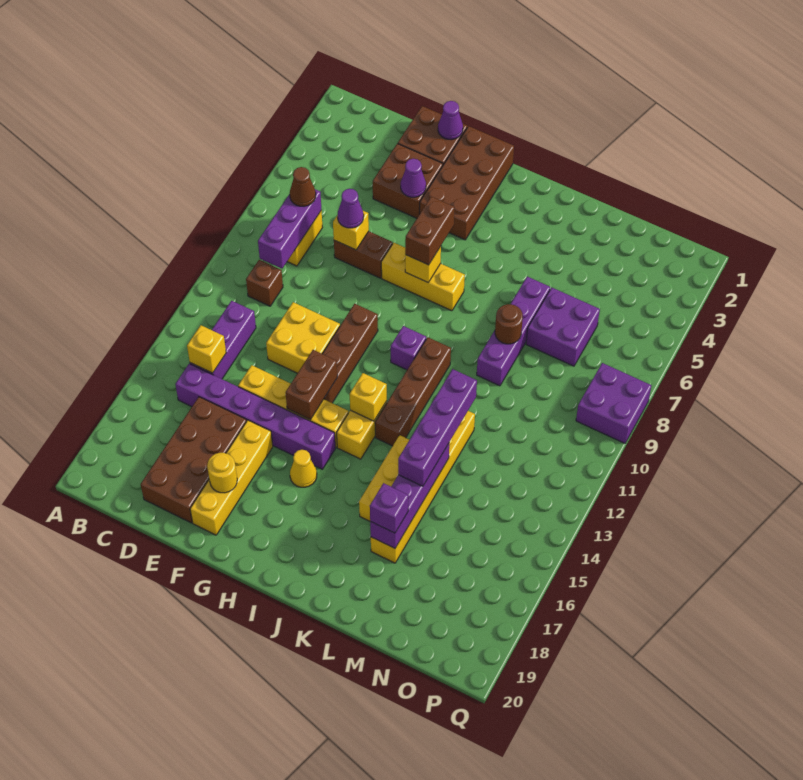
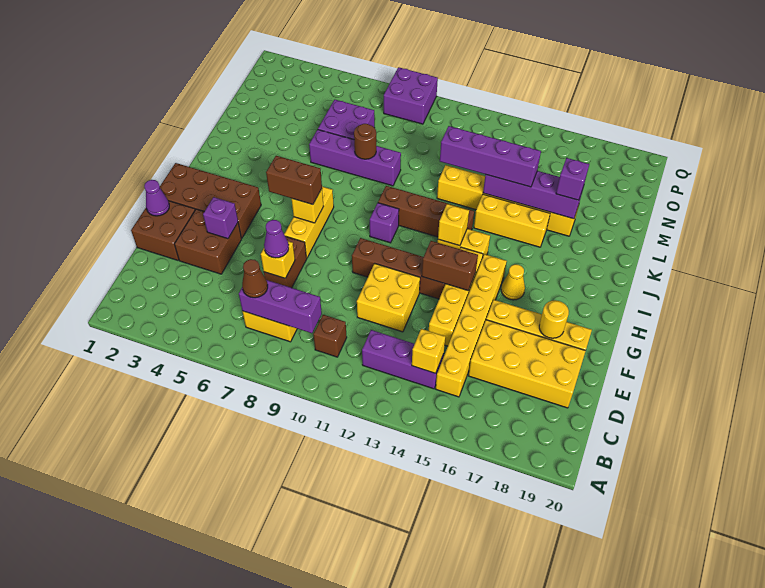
purple brick C15:H15 level 1 -> yellow brick C15:H15 level 1
brown brick D16:E19 level 1 -> yellow brick D16:E19 level 1
purple cone F4 level 2 -> purple brick F4 level 2

